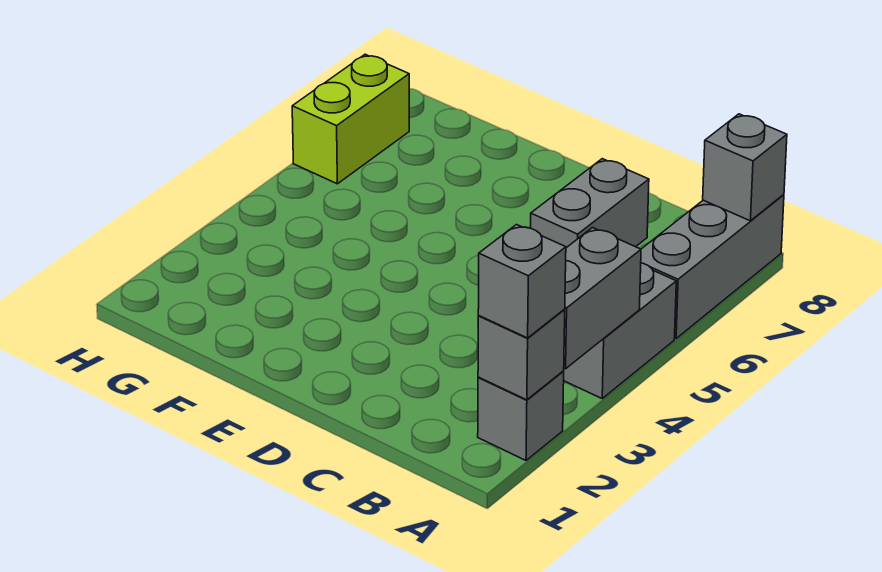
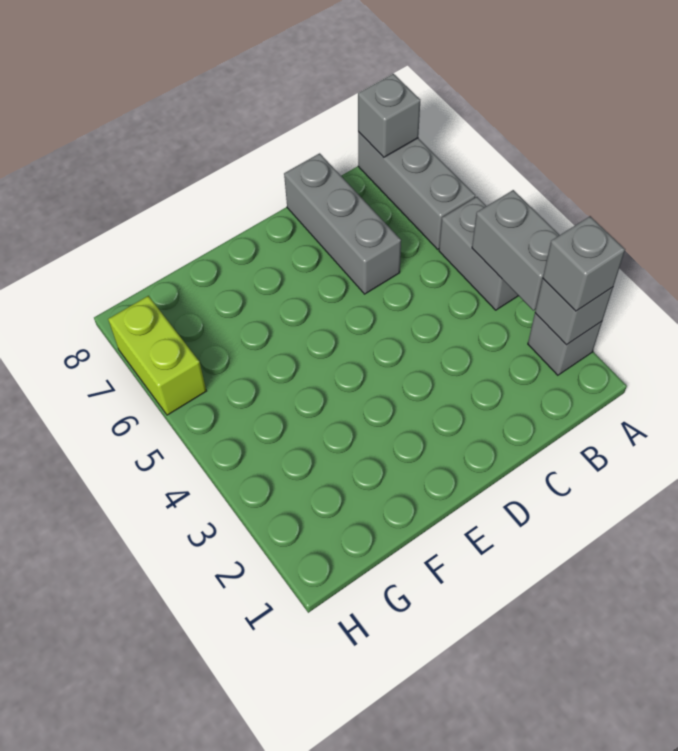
grey brick C6:C7 level 1 -> grey brick C6:C8 level 1

